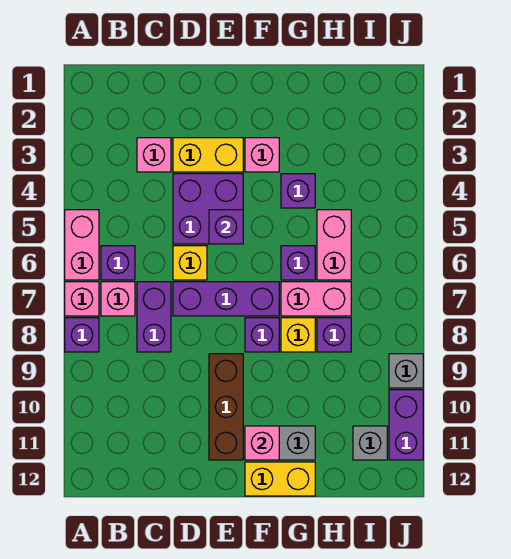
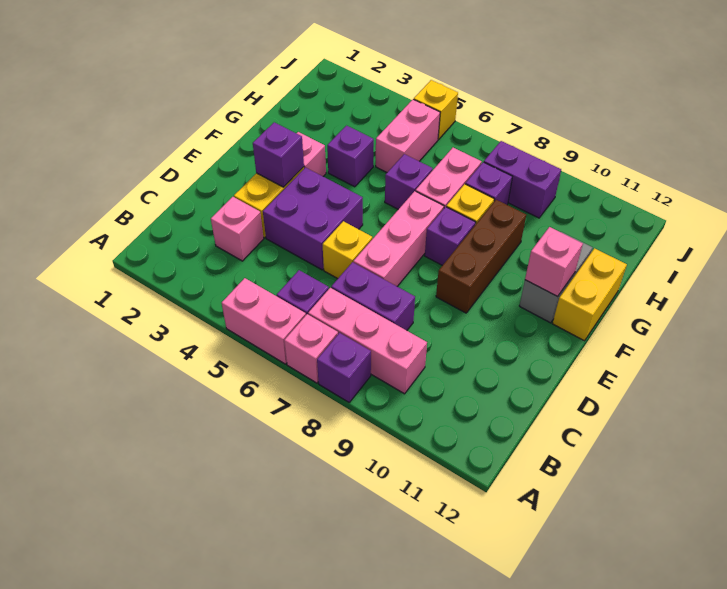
pink brick B7 level 1 -> pink brick B7:B9 level 1
purple brick D7:F7 level 1 -> pink brick D7:F7 level 1
purple brick E5 level 2 -> purple brick E3 level 2
brown brick E9:E11 level 1 -> brown brick E9:G9 level 1
pink brick H5:H6 level 1 -> pink brick H5:I5 level 1
grey brick I11 level 1 -> none
none -> yellow brick J5 level 1
grey brick J9 level 1 -> none
purple brick J10:J11 level 1 -> purple brick I8:I9 level 1

